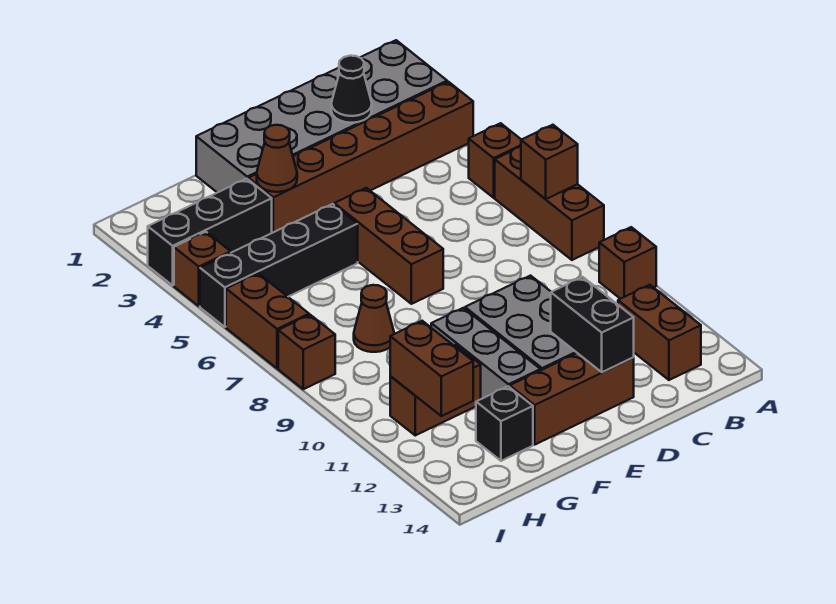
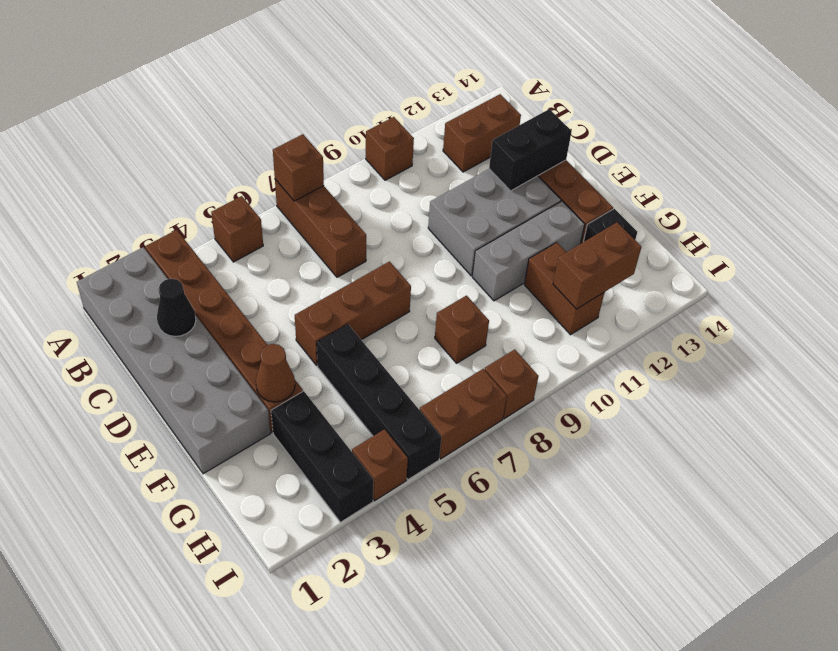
brown brick A6:A8 level 1 -> brown brick A7:C7 level 1
brown cone G8 level 1 -> brown brick G8 level 1

